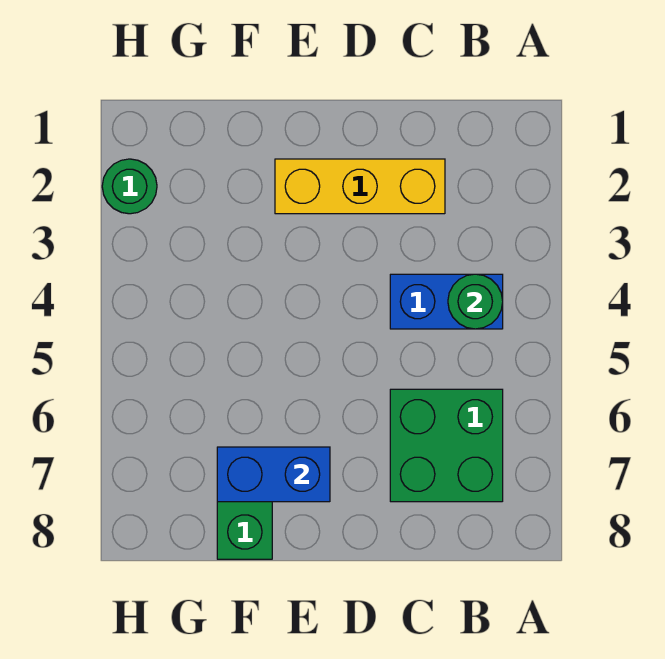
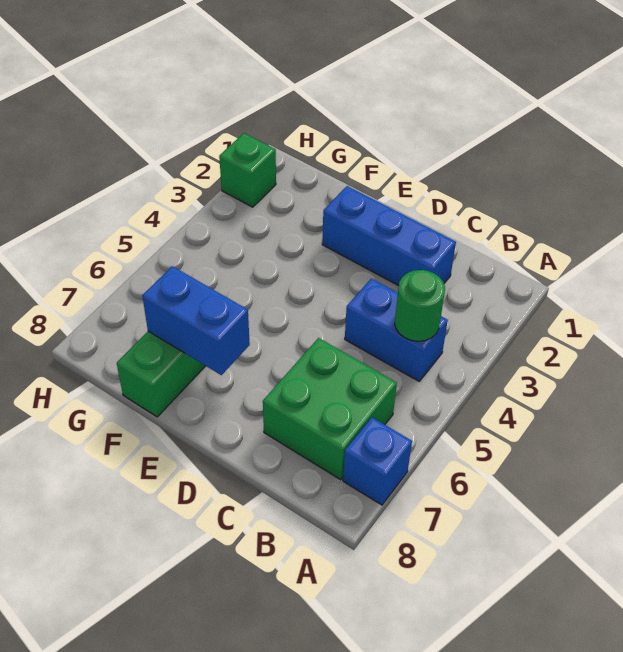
none -> blue brick A7 level 1
yellow brick C2:E2 level 1 -> blue brick C2:E2 level 1
green round brick H2 level 1 -> green brick H2 level 1

